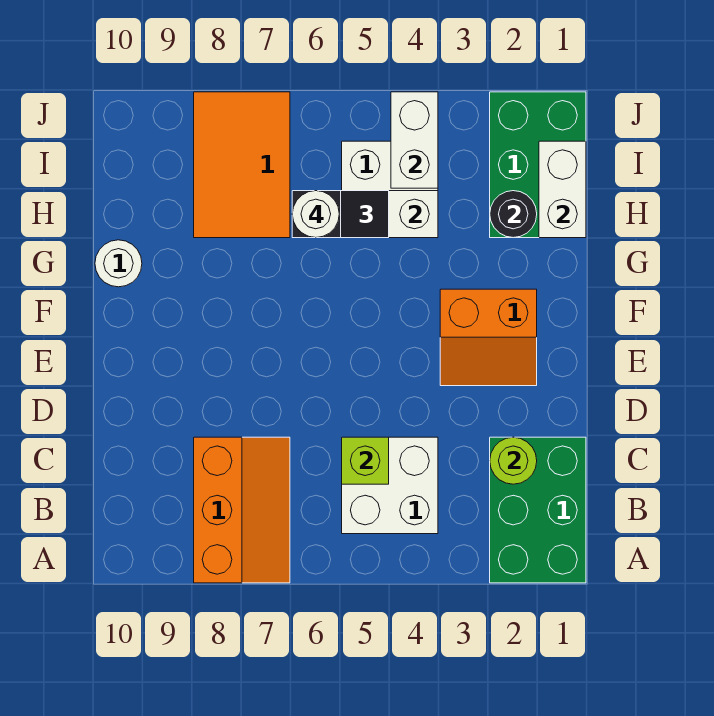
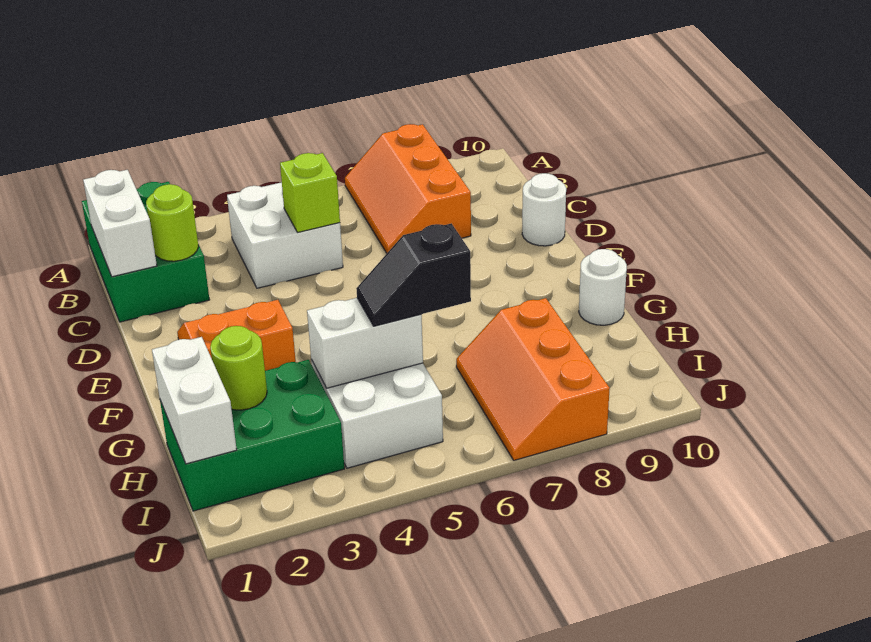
green brick H1:J2 level 1 -> green brick H1:I3 level 1
black round brick H2 level 2 -> lime round brick H2 level 2
white round brick H6 level 4 -> white round brick D10 level 1
orange tile H7:J8 level 1 -> orange slope H7:J8 level 1 top 8
white brick I4:J4 level 2 -> white brick B1:C1 level 2

